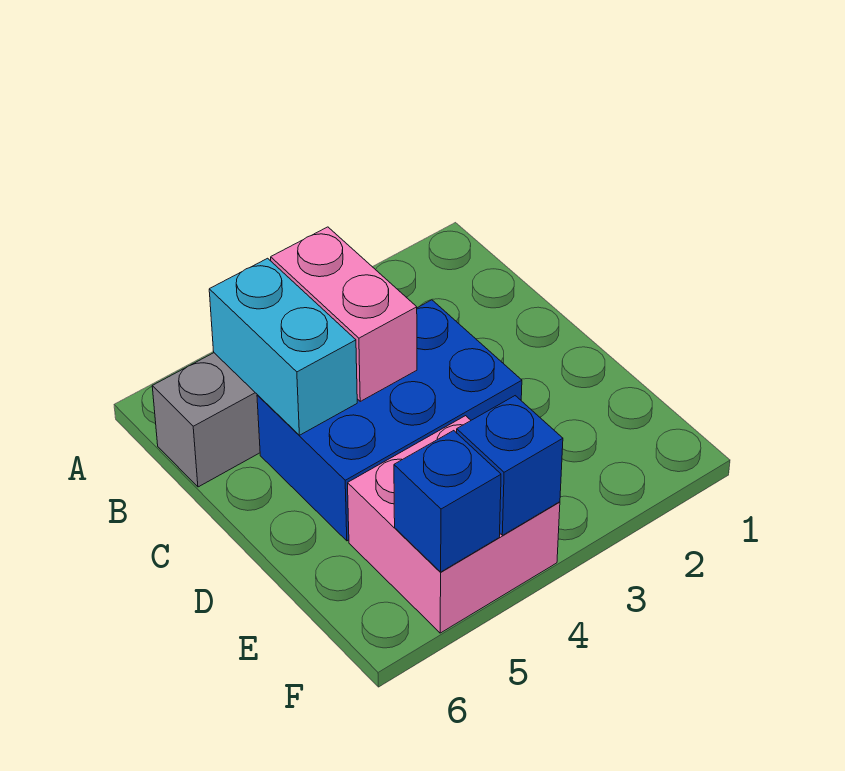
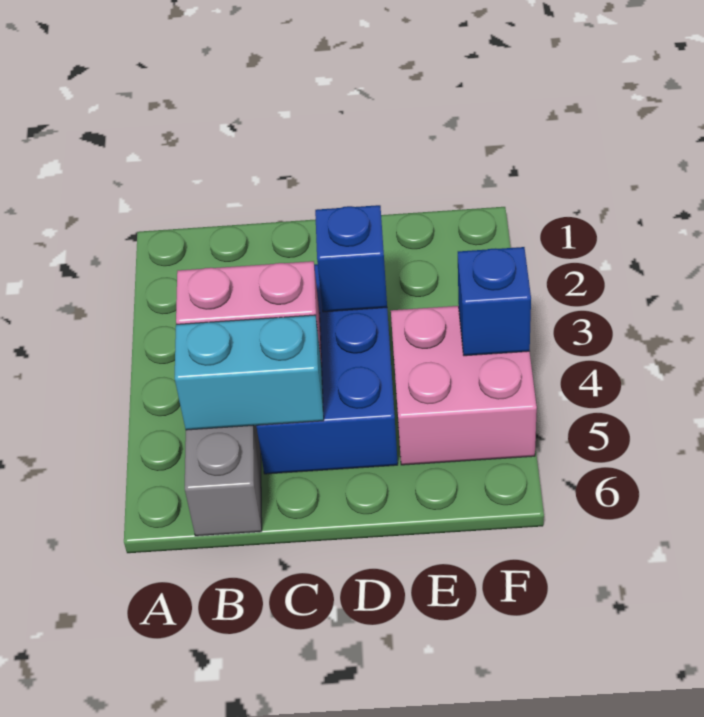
blue brick F5 level 2 -> blue brick D3 level 2

